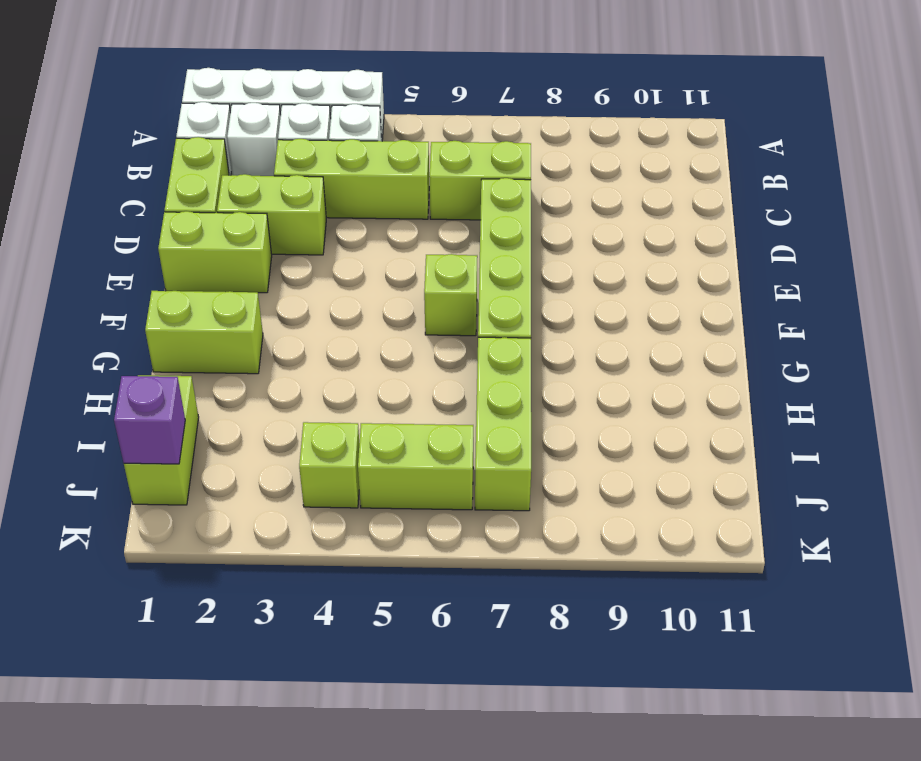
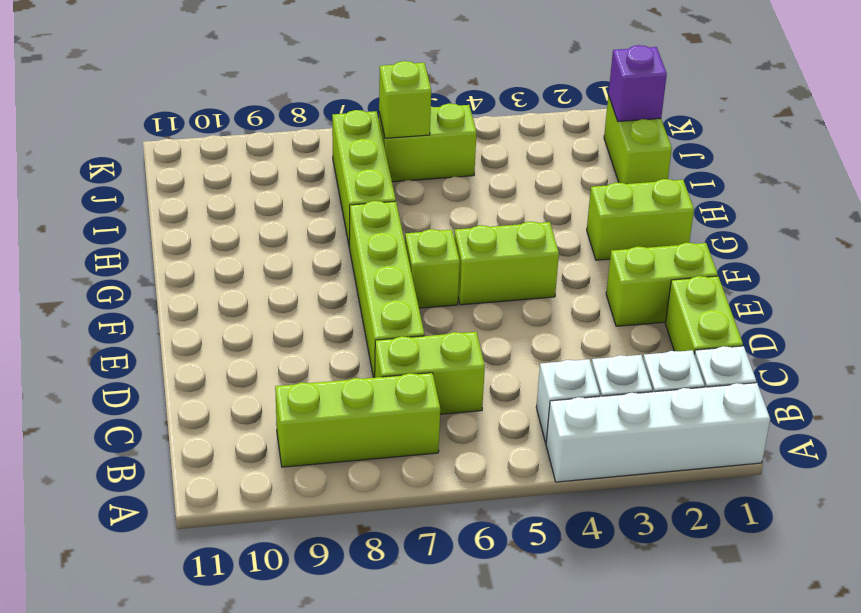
lime brick C3:C5 level 1 -> lime brick B7:B9 level 1
lime brick D2:D3 level 1 -> lime brick F4:F5 level 1
lime brick J4 level 1 -> lime brick J6 level 2

